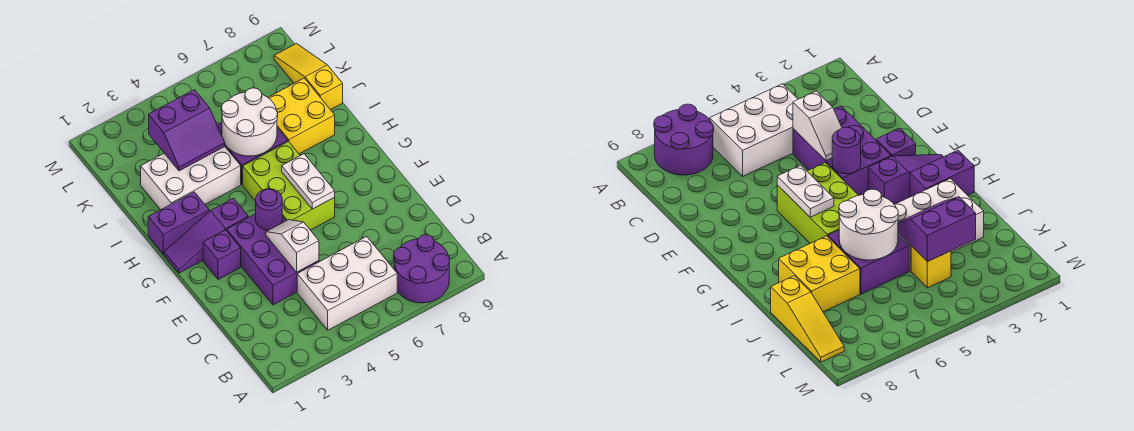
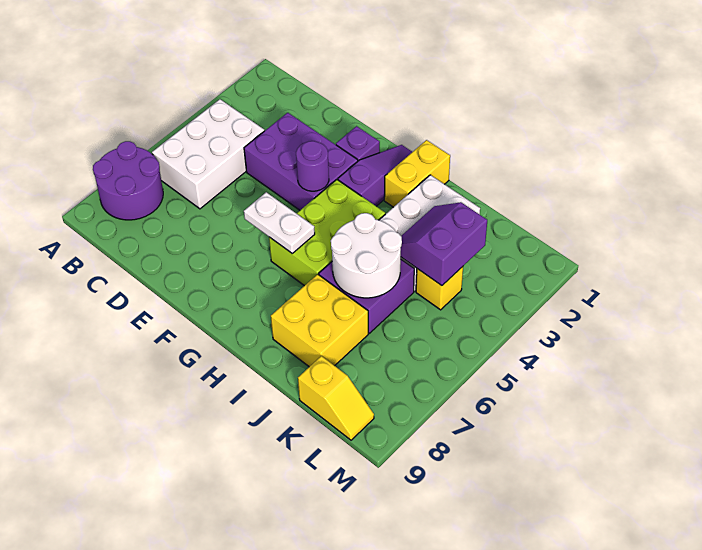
white slope D4:E4 level 2 top D -> none
lime brick F5:H6 level 1 -> lime brick G4:H6 level 1
purple brick H1:H2 level 1 -> yellow brick H1:H2 level 1
yellow slope J9:L9 level 1 top J -> yellow slope K9:L9 level 1 top K

